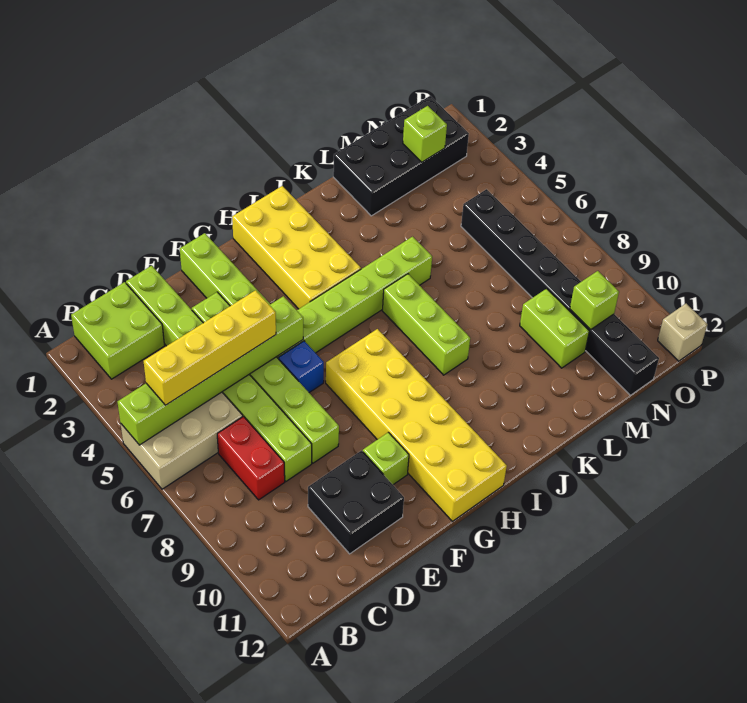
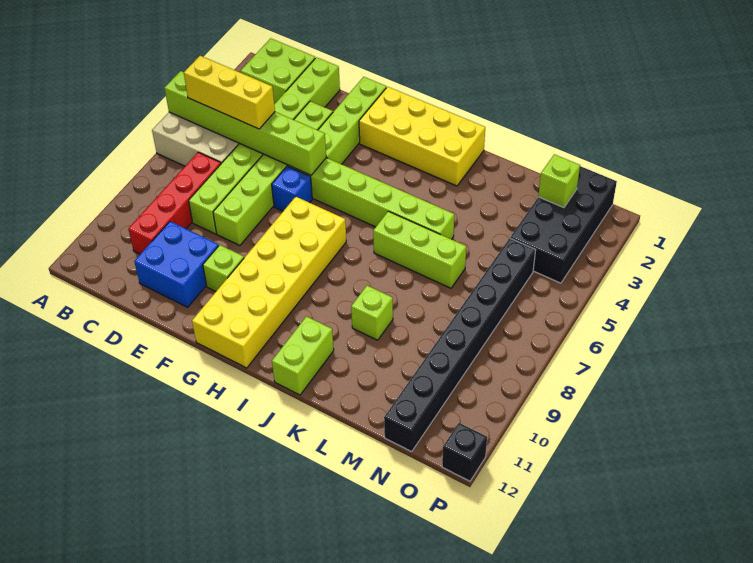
yellow brick B5:E5 level 3 -> yellow brick B5:D5 level 3
red brick C7:C8 level 1 -> red brick C7:C10 level 1
black brick D10:E11 level 1 -> blue brick D10:E11 level 1
yellow brick H1:I4 level 1 -> yellow brick G1:J2 level 1
lime brick J6:J8 level 1 -> lime brick J6:L6 level 1
black brick L1:O2 level 1 -> black brick N1:O4 level 1
lime brick M9:M10 level 1 -> lime brick J11:J12 level 1
lime brick N10 level 2 -> lime brick K9 level 1
tan brick P12 level 1 -> black brick P12 level 1

